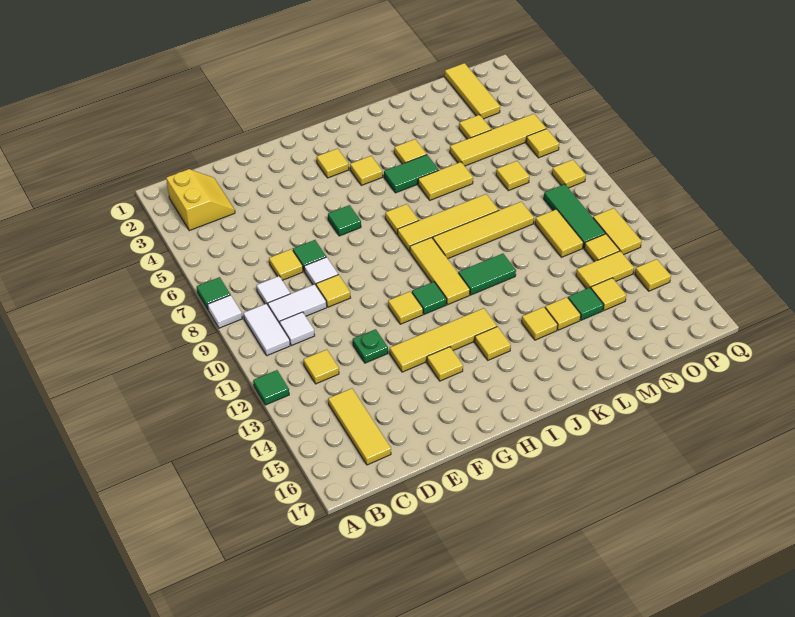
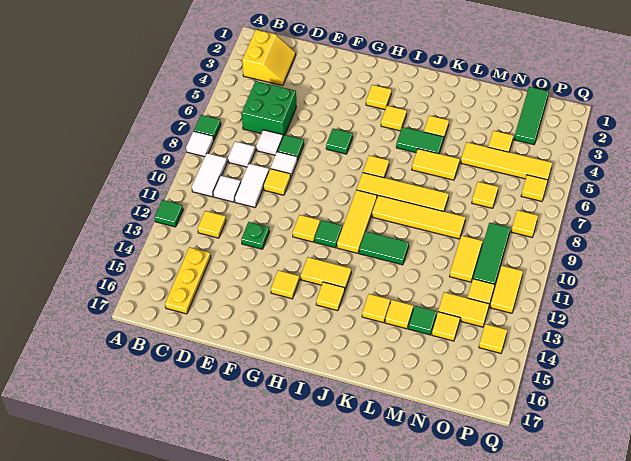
none -> green brick C5:D6 level 1
white tile C9:D9 level 1 -> white tile D9:D10 level 1
yellow tile C14:C16 level 1 -> yellow plate C14:C16 level 1
yellow tile D7 level 1 -> white tile D7 level 1
yellow tile F13:I13 level 1 -> yellow tile H13:I13 level 1
yellow tile O1:O3 level 1 -> green tile O1:O3 level 1

